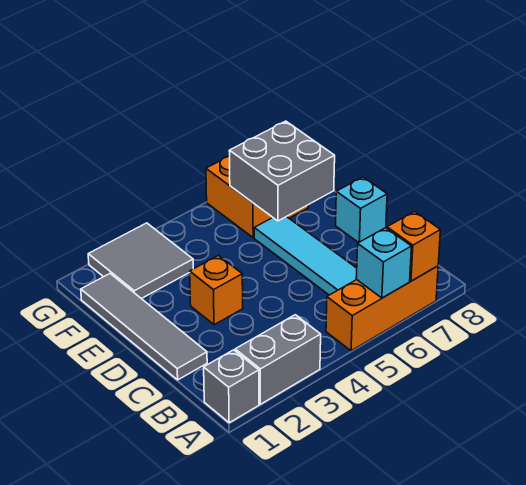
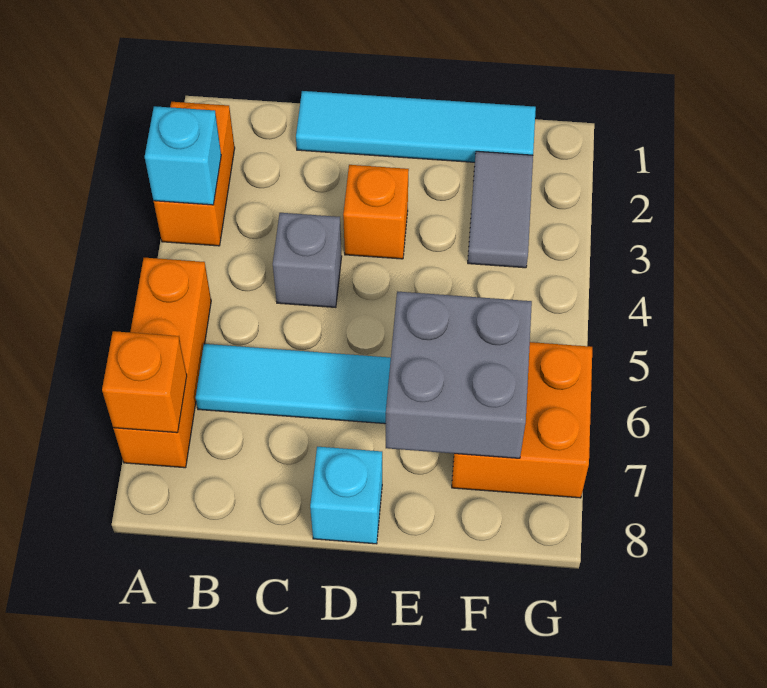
grey brick A1 level 1 -> grey brick C4 level 1
grey brick A2:A3 level 1 -> orange brick A2:A3 level 1
cyan brick A6 level 2 -> cyan brick A3 level 2
grey tile C1:F1 level 1 -> cyan tile C1:F1 level 1
grey tile F2:G3 level 1 -> grey tile F2:F3 level 1

